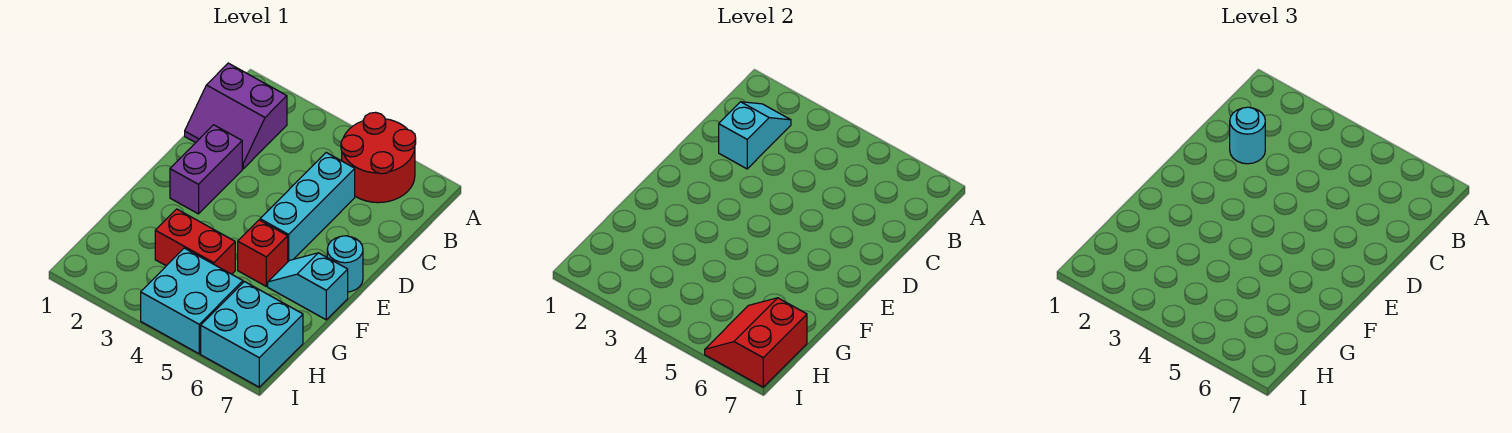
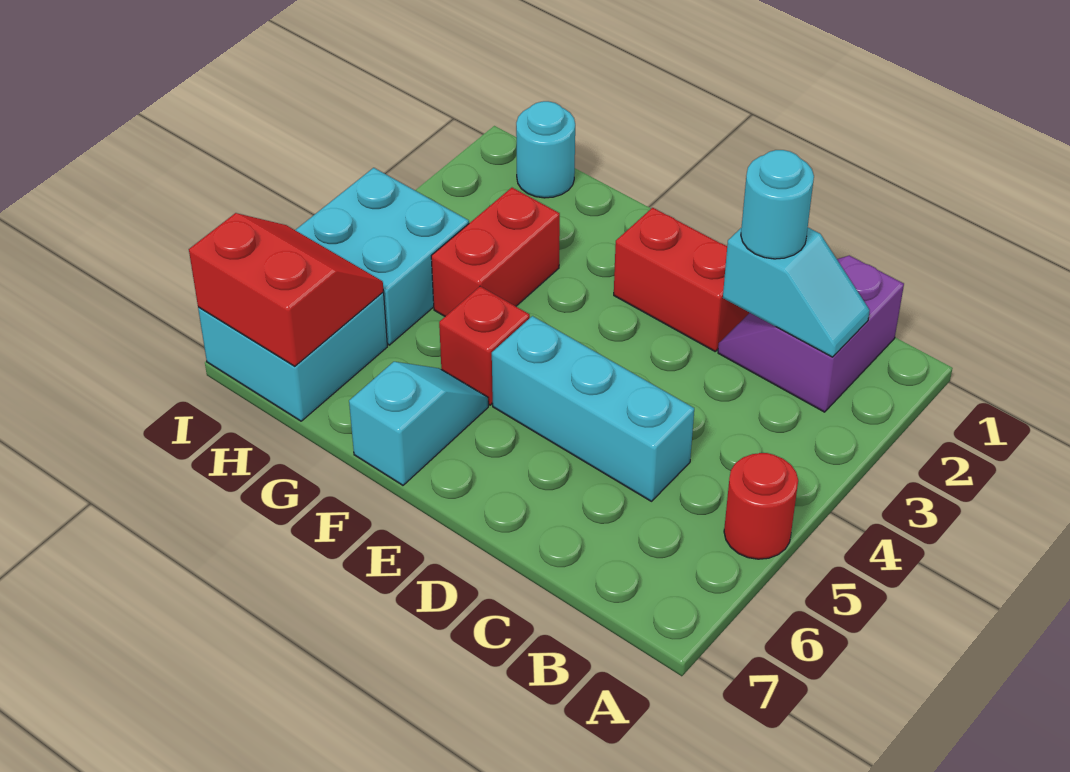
red round brick A5:B6 level 1 -> red round brick A5 level 1
purple brick D2:E2 level 1 -> red brick D2:E2 level 1
cyan round brick E7 level 1 -> cyan round brick H1 level 1

